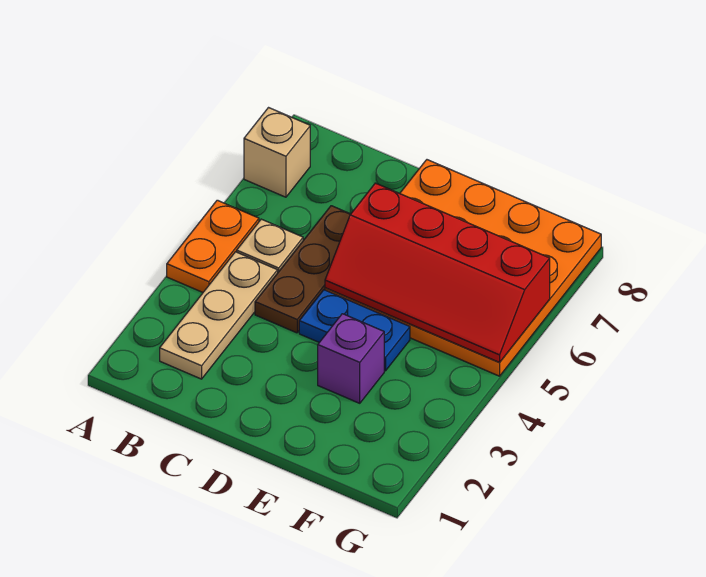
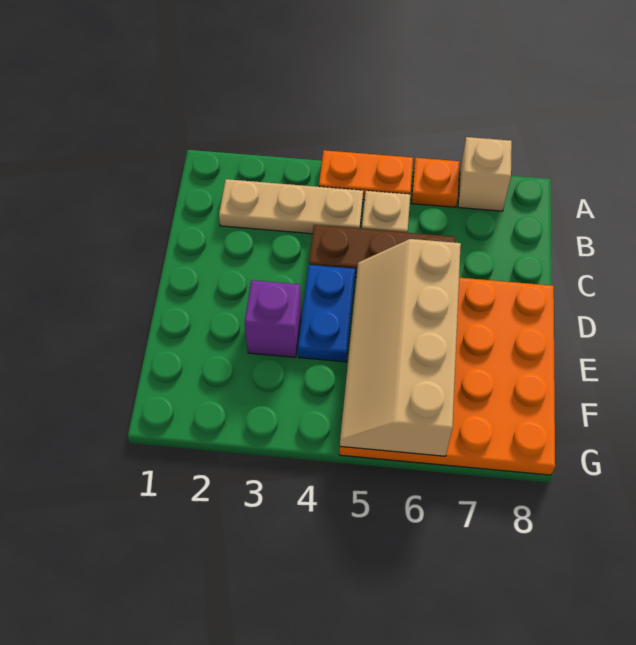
none -> orange plate A6 level 1
red slope D5:G6 level 2 top 6 -> tan slope D5:G6 level 2 top 6

